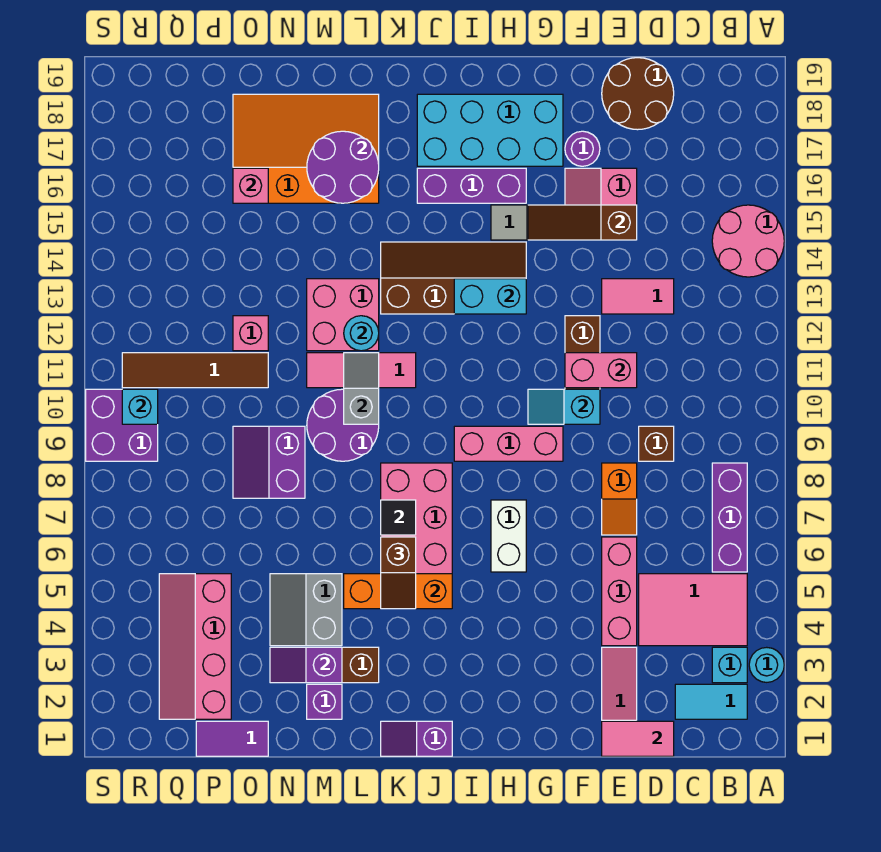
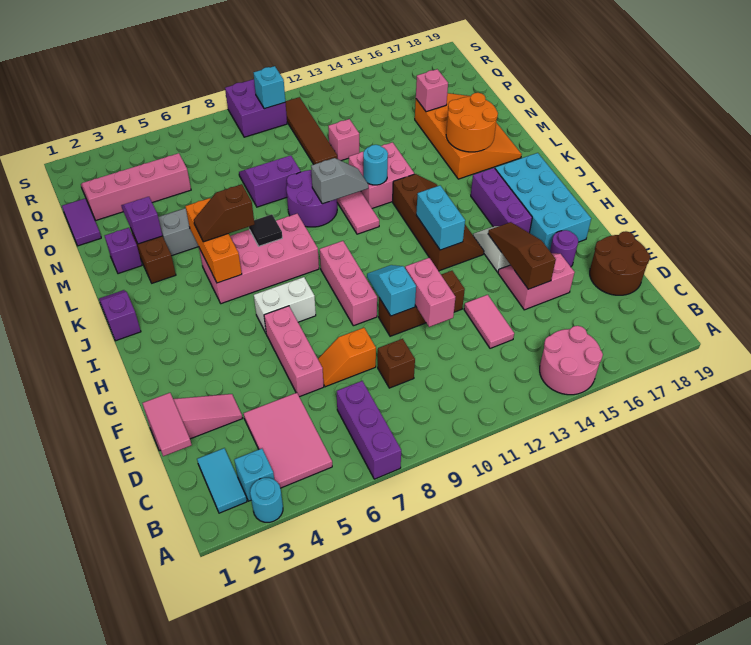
purple brick B6:B8 level 1 -> purple brick A7:C7 level 1
pink brick E4:E6 level 1 -> pink brick E6:G6 level 1
purple round brick L16:M17 level 2 -> orange round brick L16:M17 level 2

